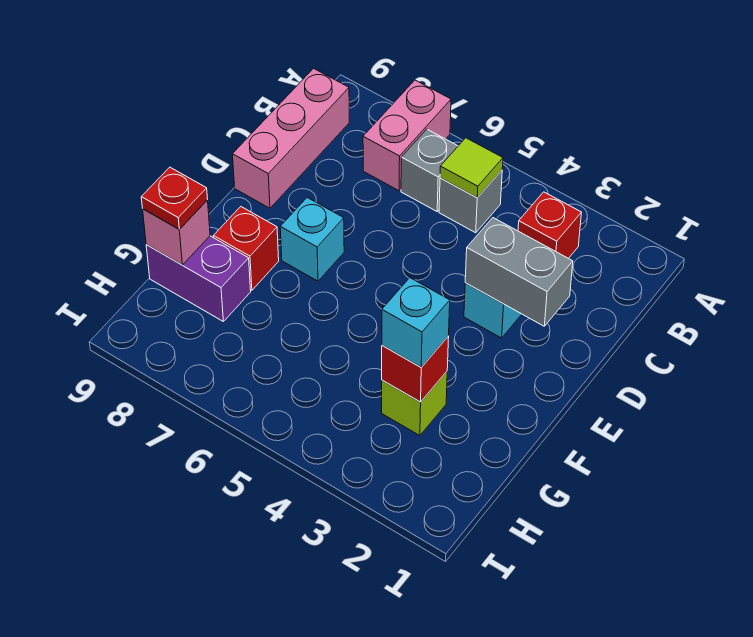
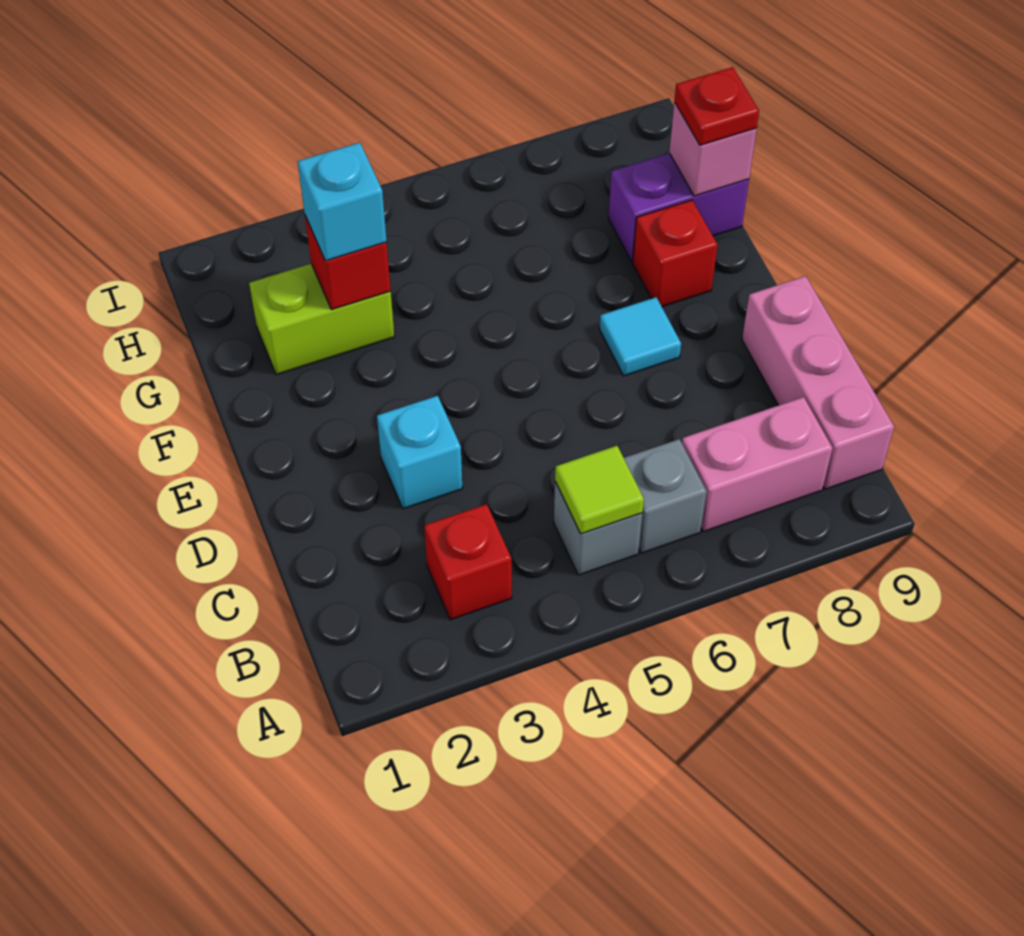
pink brick A7:B7 level 1 -> pink brick B7:B8 level 1
grey brick D2:D3 level 2 -> none
cyan brick E7 level 1 -> cyan tile E7 level 1
lime brick G3 level 1 -> lime brick G2:G3 level 1

